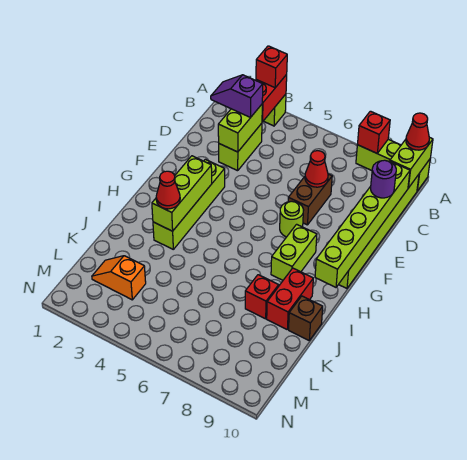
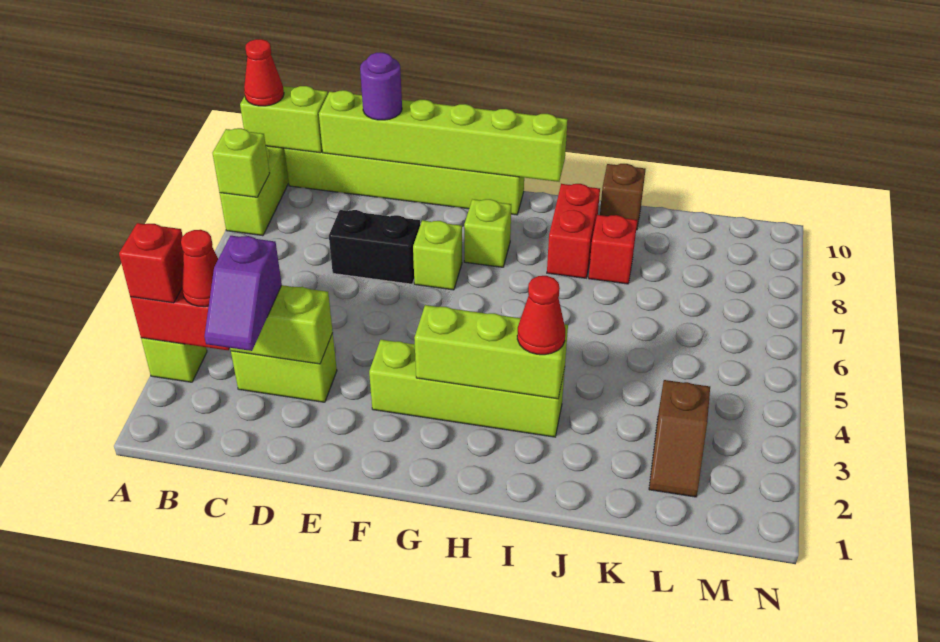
red brick A8 level 2 -> lime brick A8 level 2
brown brick D7:E7 level 1 -> black brick D7:E7 level 1
red cone D7 level 2 -> red cone B3 level 3
lime round brick F7 level 1 -> lime brick F7 level 1
lime brick G8:H8 level 1 -> lime brick G8 level 1
red brick I9:J9 level 1 -> red brick I8:I9 level 1
orange slope L2:L3 level 1 top 3 -> brown slope L2:L3 level 1 top 3

